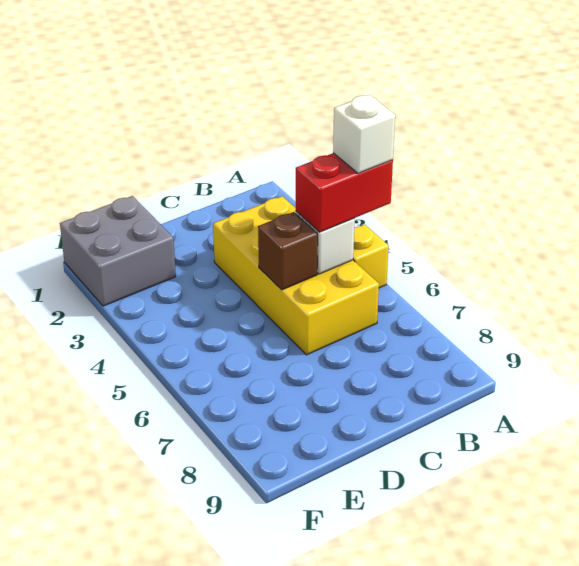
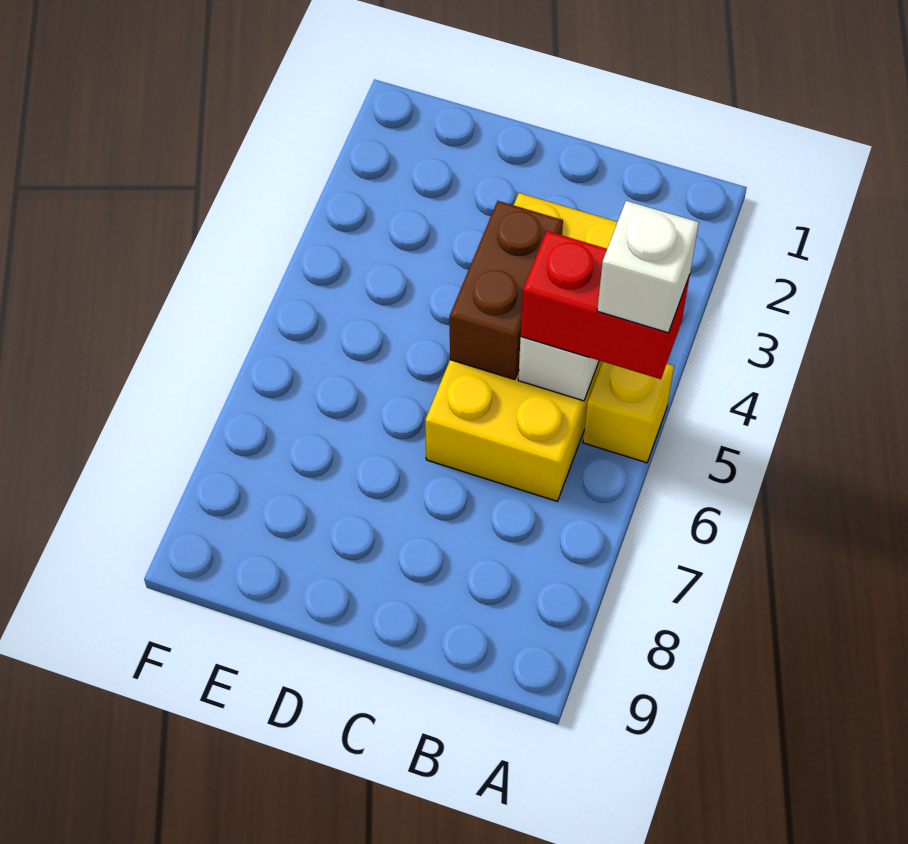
brown brick C5 level 2 -> brown brick C4:C5 level 2
grey brick E1:F2 level 1 -> none

